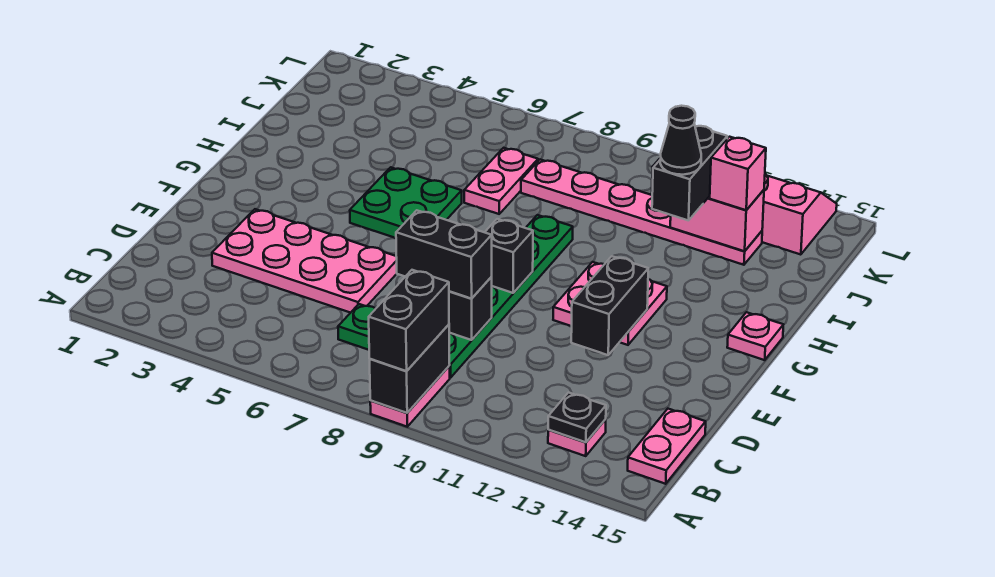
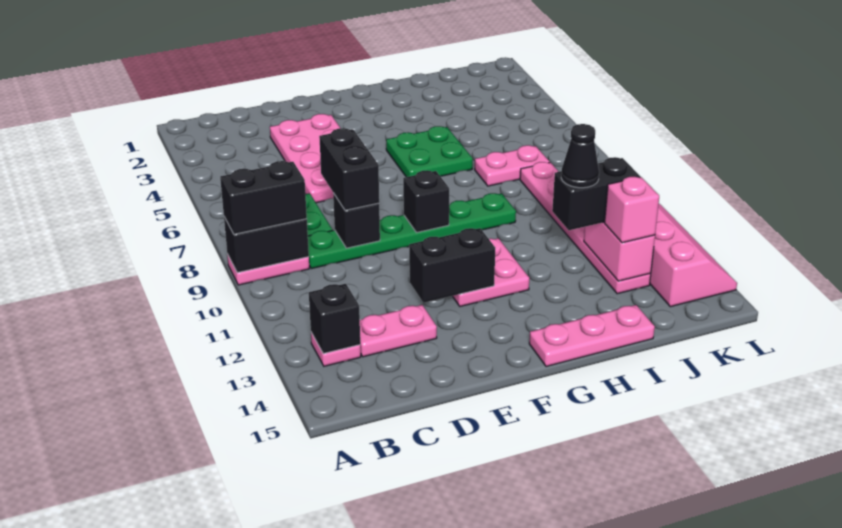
black plate B13 level 2 -> black brick B13 level 2
pink plate B15:C15 level 1 -> pink plate C13:D13 level 1
pink plate G15 level 1 -> pink plate G15:I15 level 1

